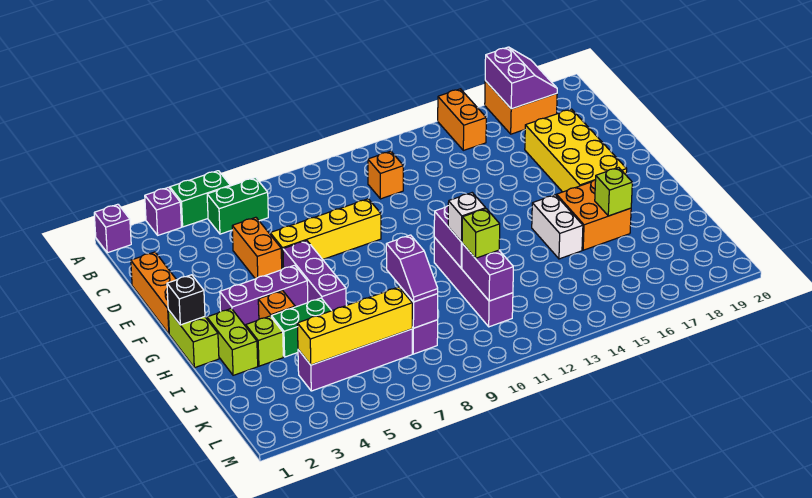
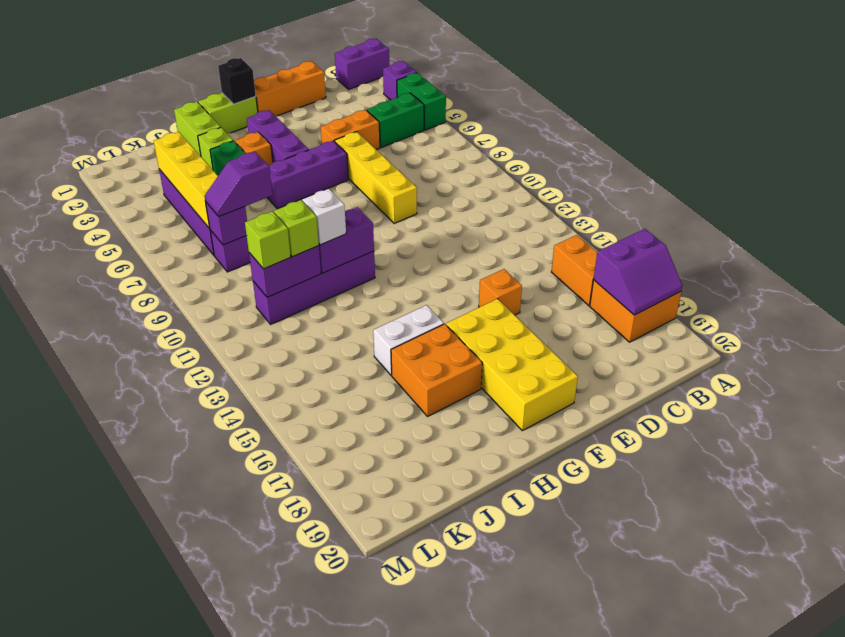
purple brick A1 level 1 -> purple brick A1:B1 level 1
orange brick A15:B15 level 1 -> orange brick B15:B16 level 1
green brick B5:B6 level 1 -> green brick B5:C5 level 1
orange brick C11 level 1 -> orange brick E15 level 1
yellow brick D17:G18 level 1 -> yellow brick F16:G19 level 1
lime brick H2:I2 level 1 -> lime brick I1:I2 level 1
lime brick I17 level 2 -> lime brick K11 level 3

